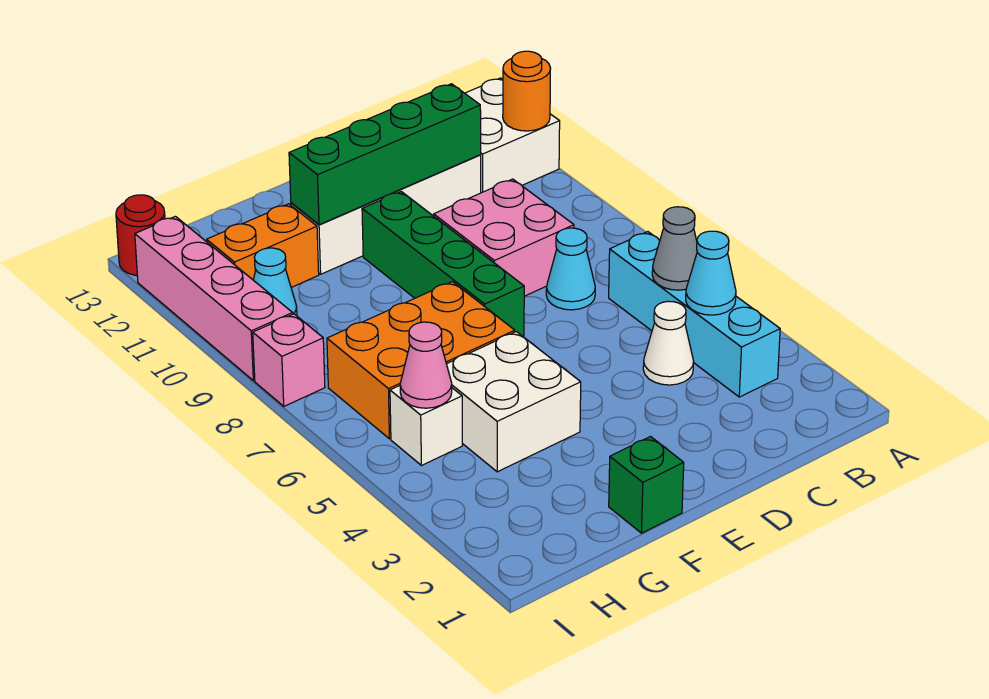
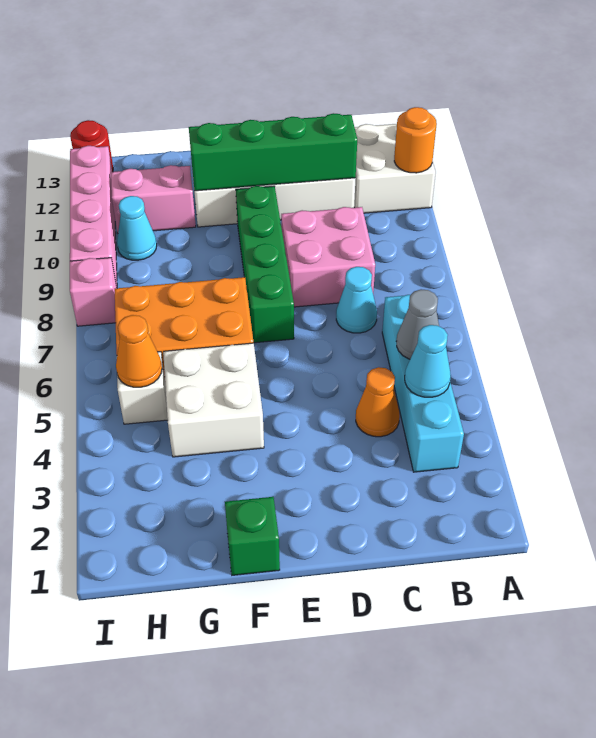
white cone C4 level 1 -> orange cone C4 level 1
orange brick G11:H11 level 1 -> pink brick G11:H11 level 1
pink cone H5 level 2 -> orange cone H5 level 2

